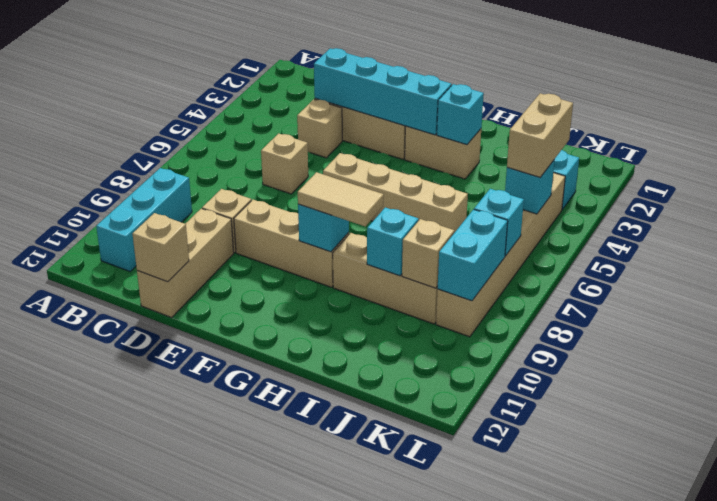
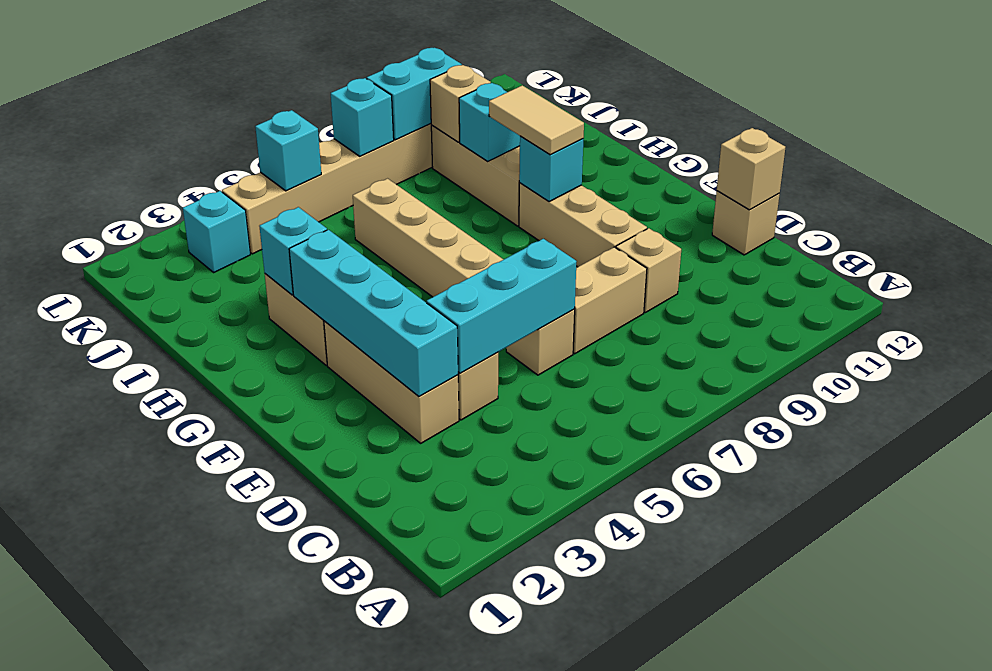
cyan brick B9:B11 level 1 -> cyan brick D4:D6 level 2
tan brick D10:D12 level 1 -> tan brick D12 level 1
tan brick K4:K5 level 3 -> tan brick D7:D8 level 1

